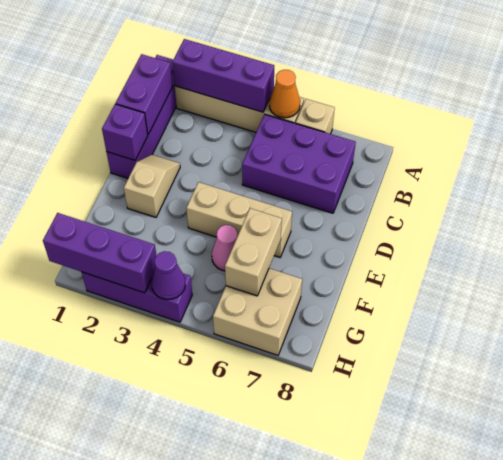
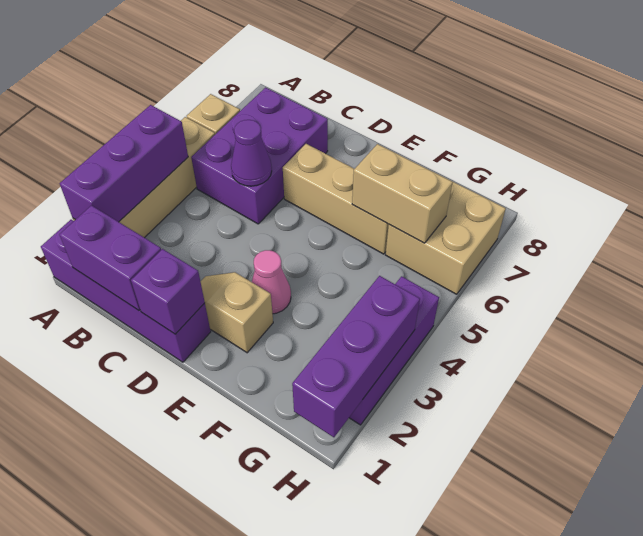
orange cone A5 level 2 -> none
tan brick E4:E6 level 1 -> tan brick D6:F6 level 1
pink cone F5 level 1 -> pink cone E3 level 1
purple cone H4 level 2 -> purple cone C5 level 2

